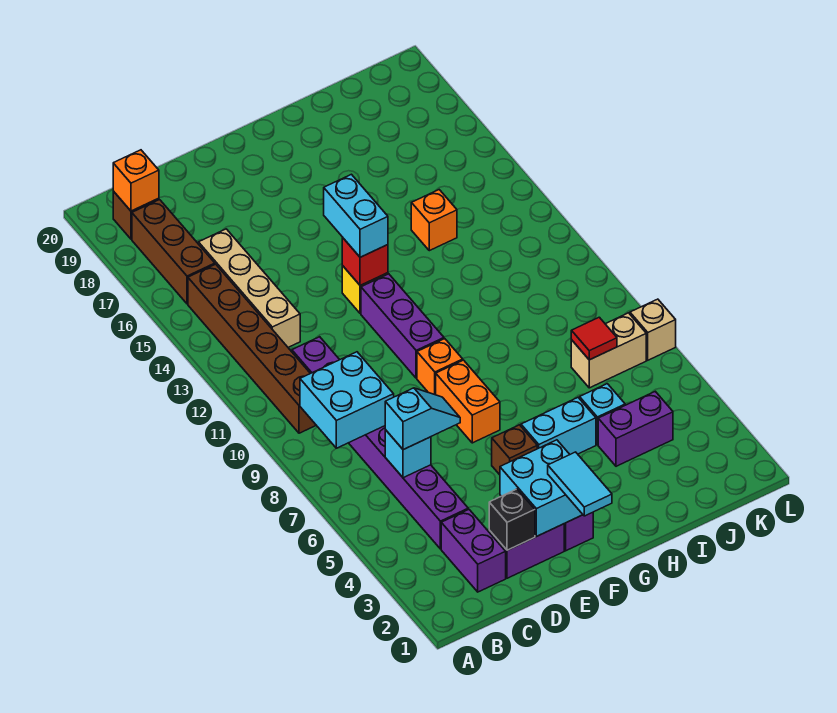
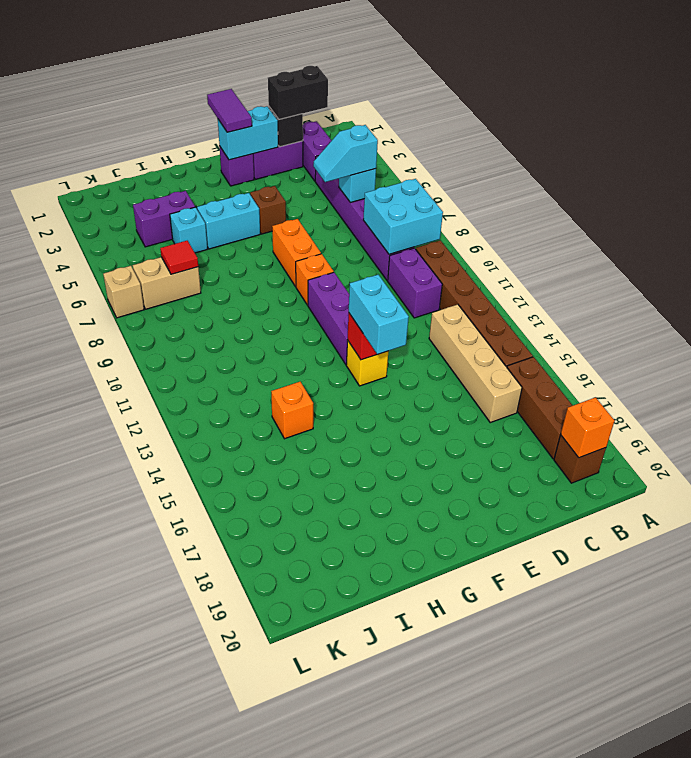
none -> black brick C2:D2 level 3
cyan brick E2:F3 level 2 -> cyan brick E2:F2 level 2
cyan tile F1:F2 level 3 -> purple tile F1:F2 level 3

